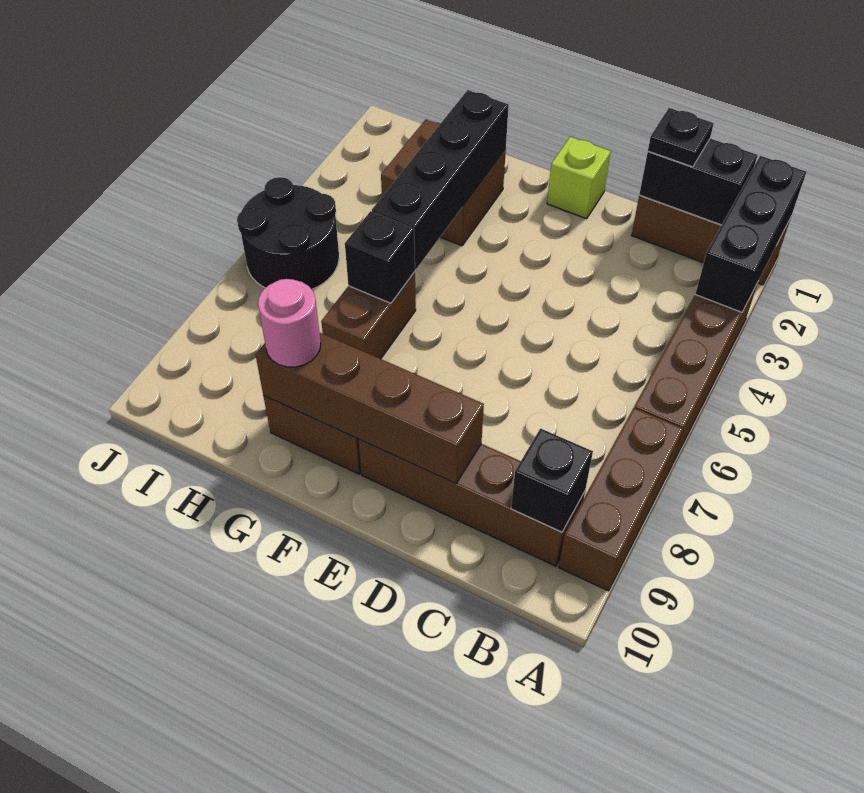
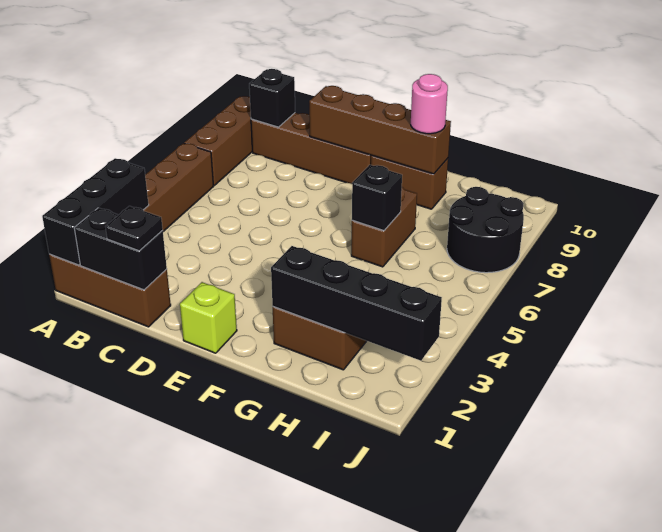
black brick G2:G5 level 2 -> black brick G2:J2 level 2
black round brick I5:J6 level 1 -> black round brick I7:J8 level 1

